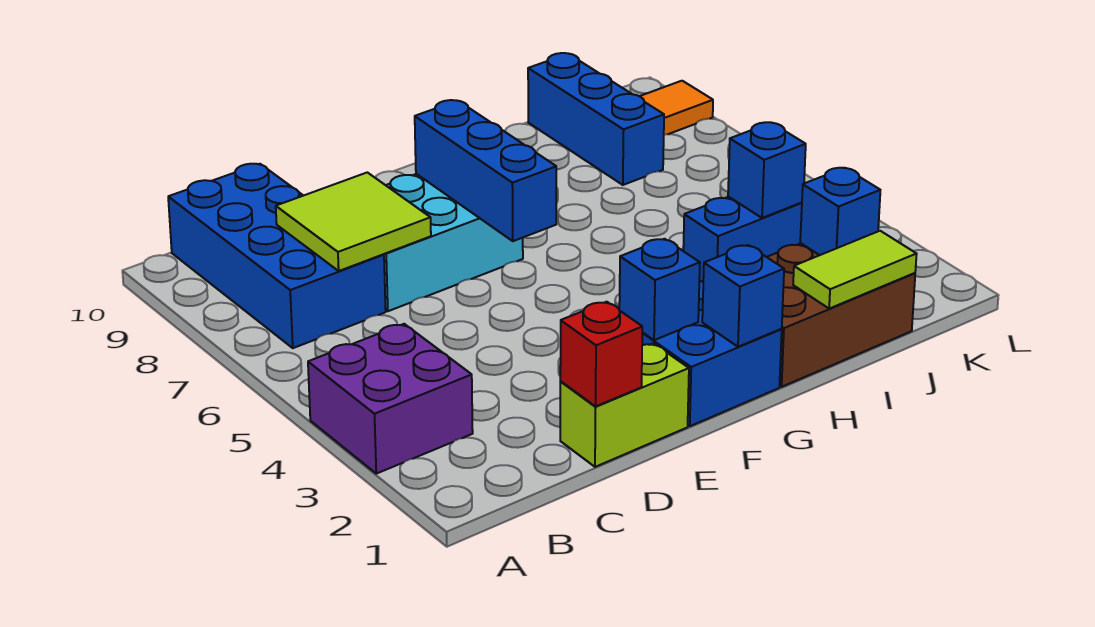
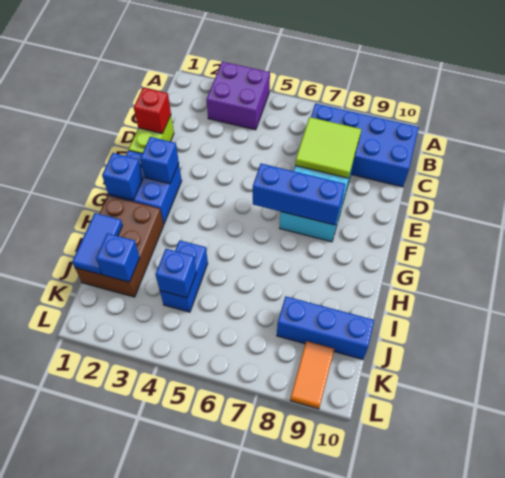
lime tile I1:J1 level 2 -> blue tile I1:J1 level 2

